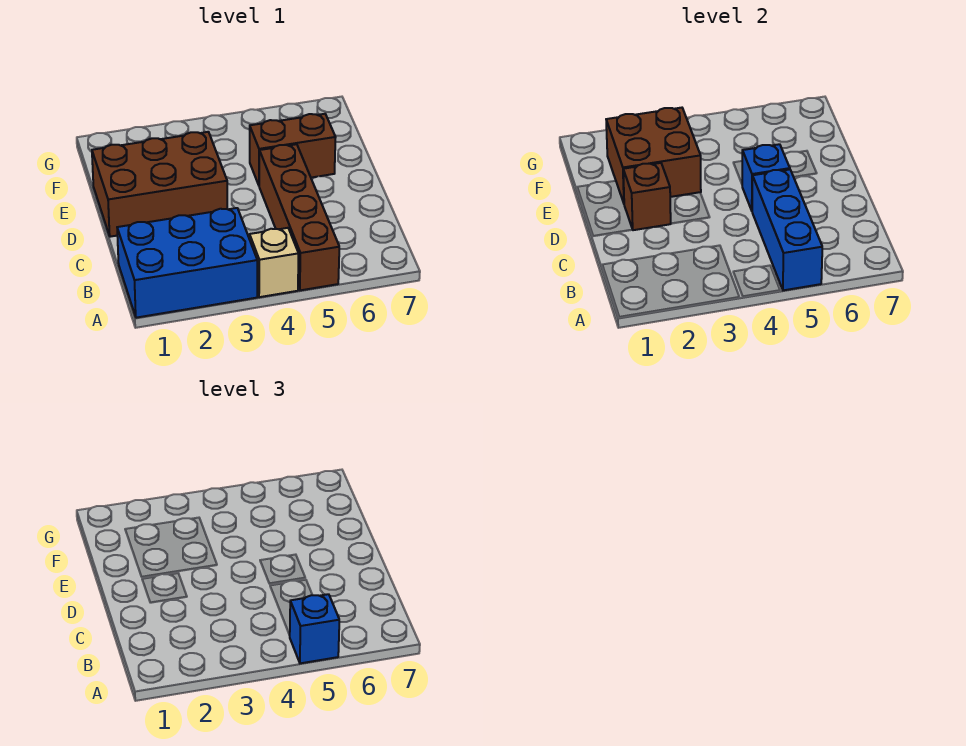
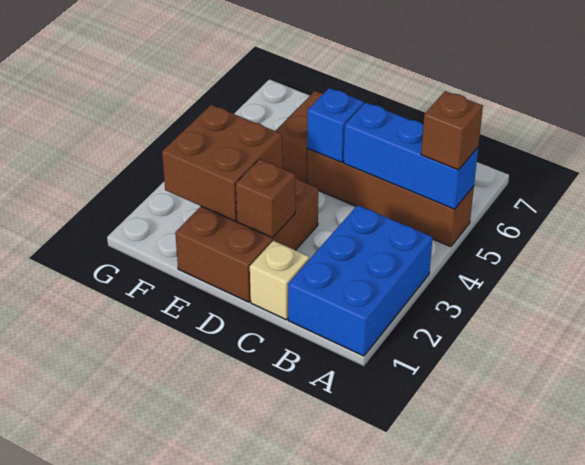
tan brick A4 level 1 -> tan brick C1 level 1
blue brick A5 level 3 -> brown brick A5 level 3

